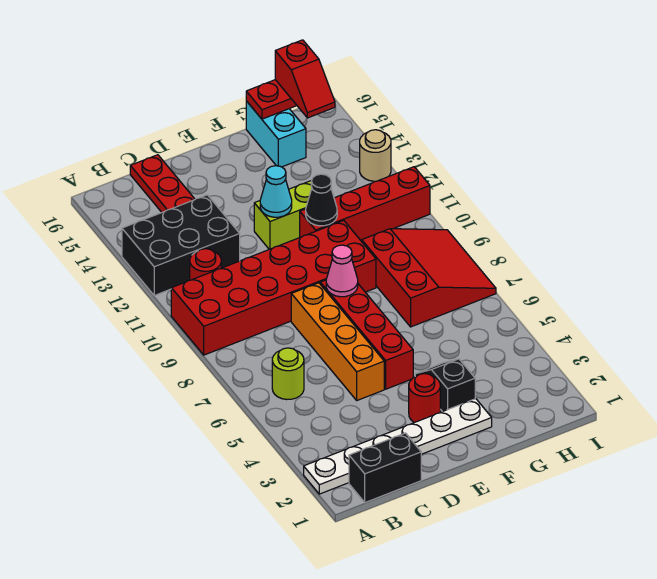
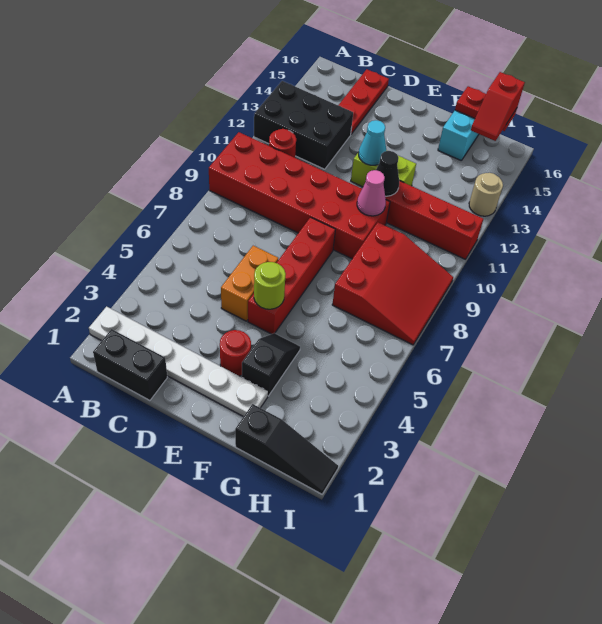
lime round brick B6 level 1 -> lime round brick E5 level 2
orange brick D5:D8 level 1 -> orange brick D5:D6 level 1
pink cone E8 level 2 -> pink cone F10 level 2
none -> black slope G1:I1 level 1 top G

